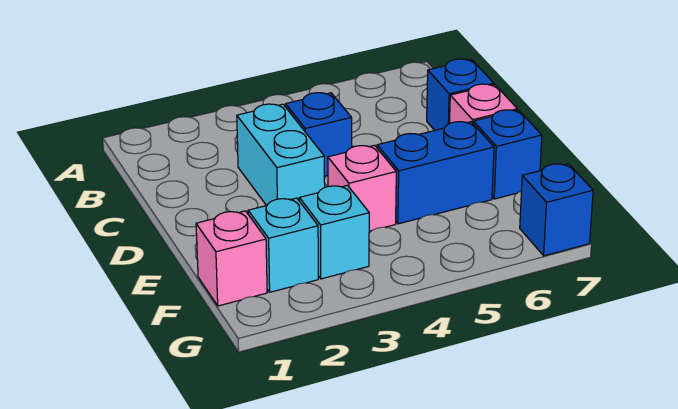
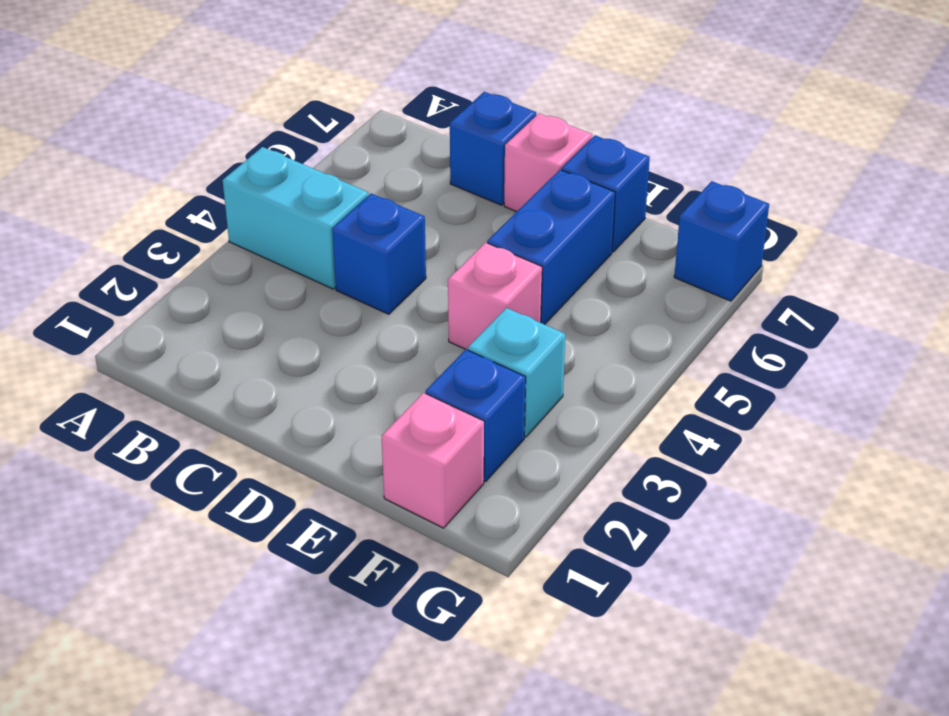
cyan brick C3:D3 level 1 -> cyan brick A4:B4 level 1
cyan brick F2 level 1 -> blue brick F2 level 1

